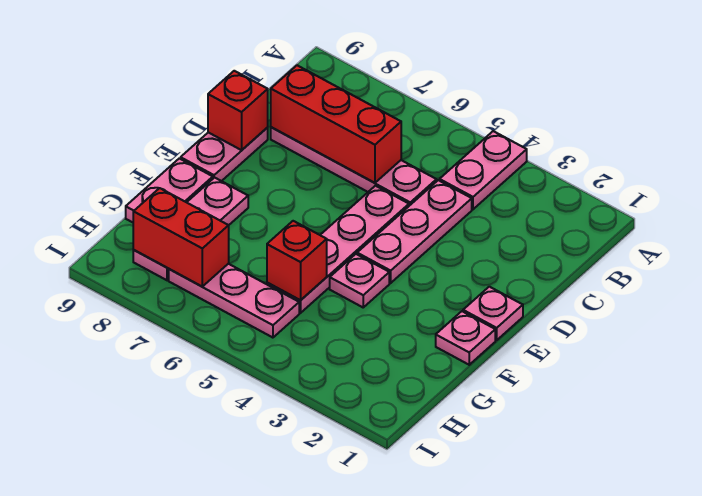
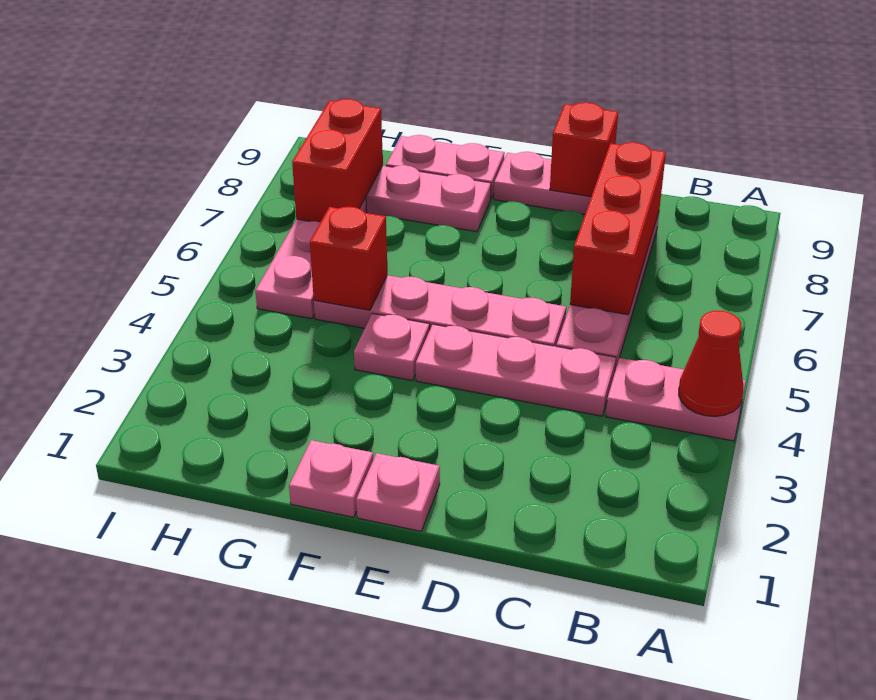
none -> red cone A4 level 2

